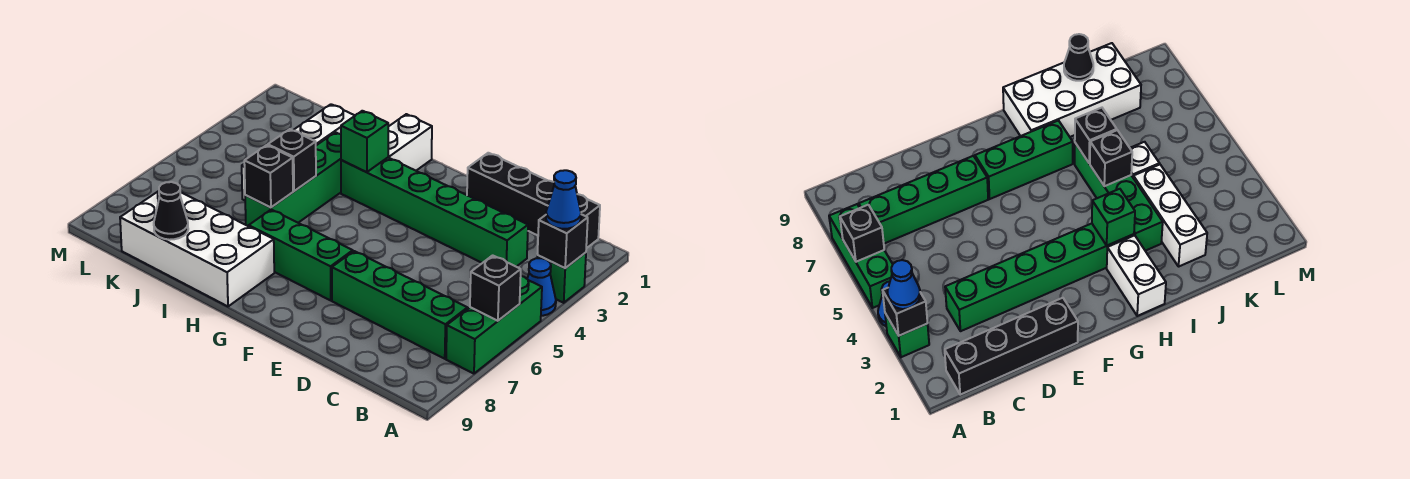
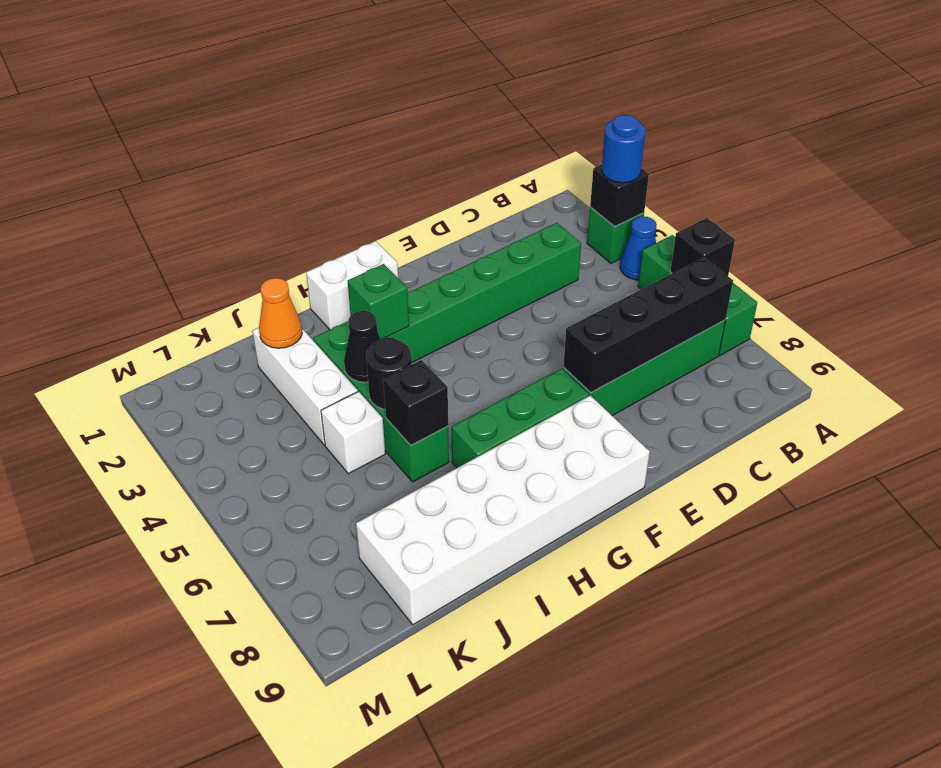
blue cone A3 level 3 -> blue round brick A3 level 3
black brick B1:E1 level 1 -> black brick B7:E7 level 2
white brick H1:H2 level 1 -> white brick G1:H1 level 1
white brick H8:K9 level 1 -> white brick F8:K9 level 1
black brick I5 level 2 -> black round brick I5 level 2
none -> orange cone J2 level 2
black cone J9 level 2 -> black cone I4 level 2

